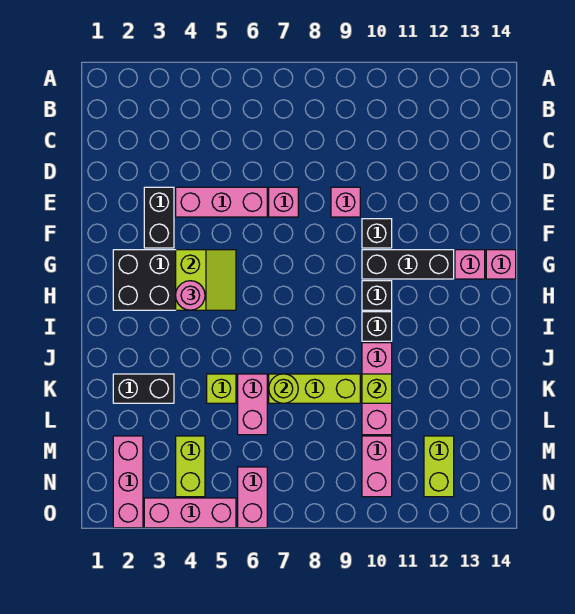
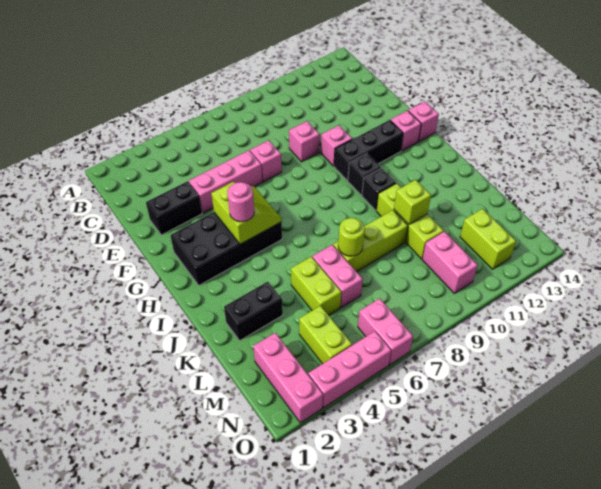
black brick E3:F3 level 1 -> black brick E2:E3 level 1
black brick F10 level 1 -> pink brick F10 level 1
pink brick J10:L10 level 1 -> lime brick J10:L10 level 1
lime brick K5 level 1 -> lime brick K5:L5 level 1

